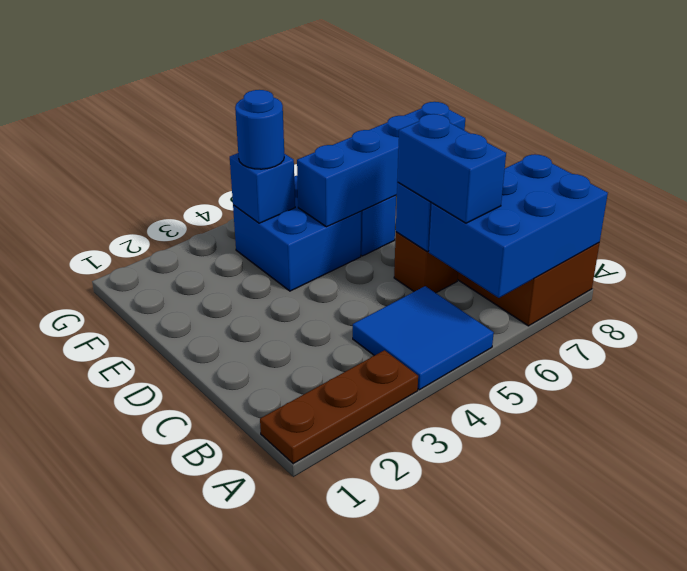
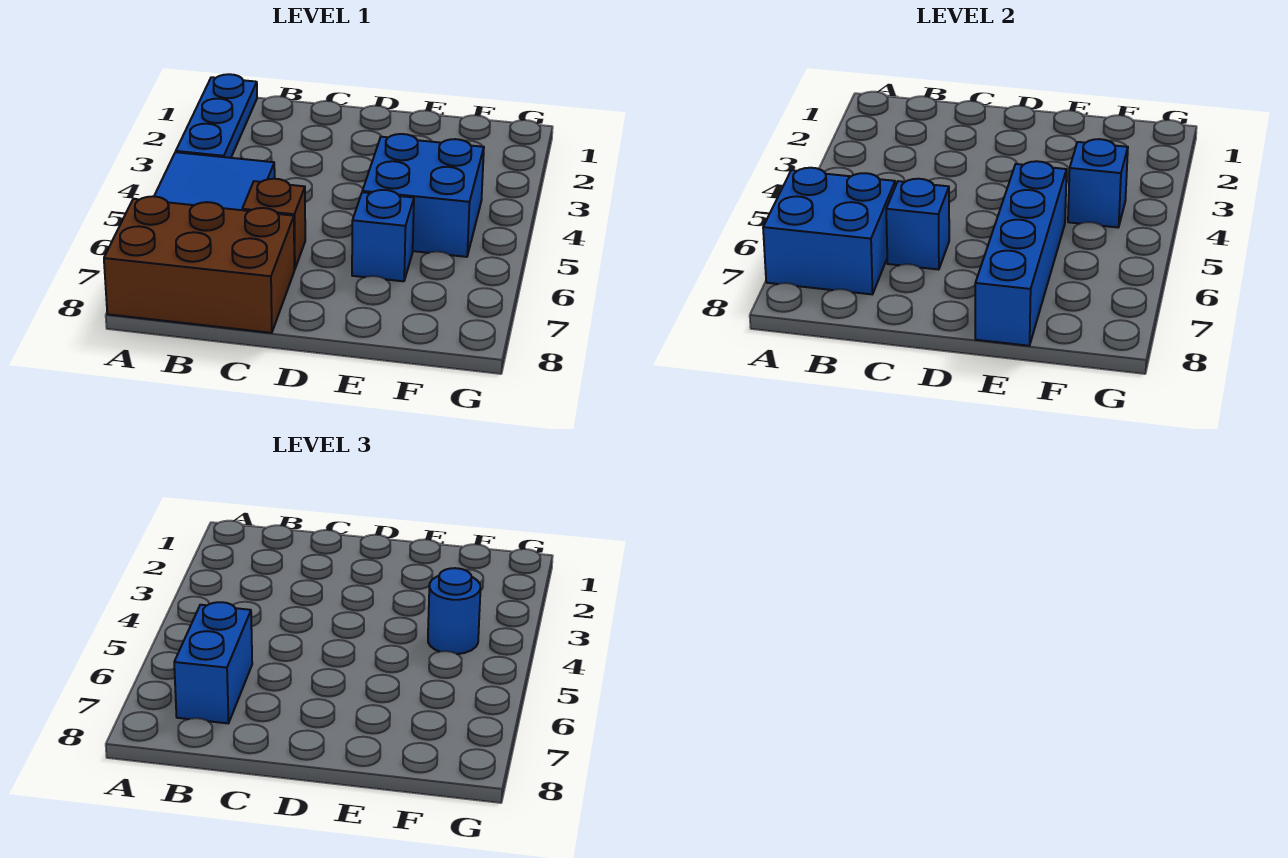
brown plate A1:A3 level 1 -> blue plate A1:A3 level 1
blue brick A6:B8 level 2 -> blue brick A6:B7 level 2
blue brick B6:C6 level 3 -> blue brick B6:B7 level 3

